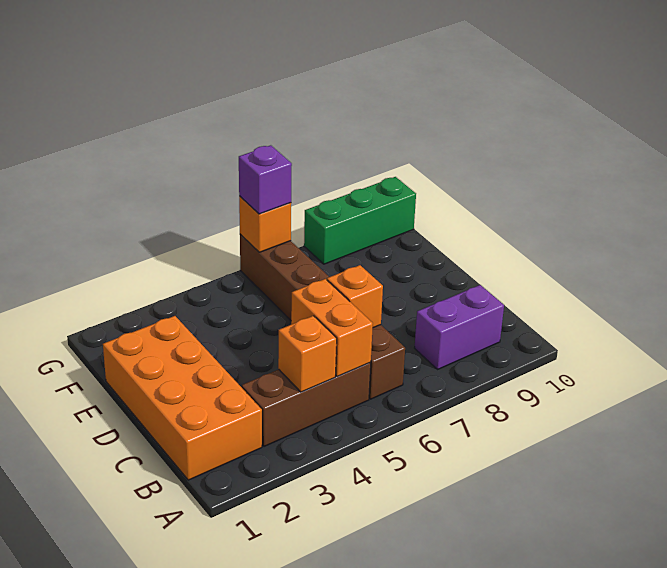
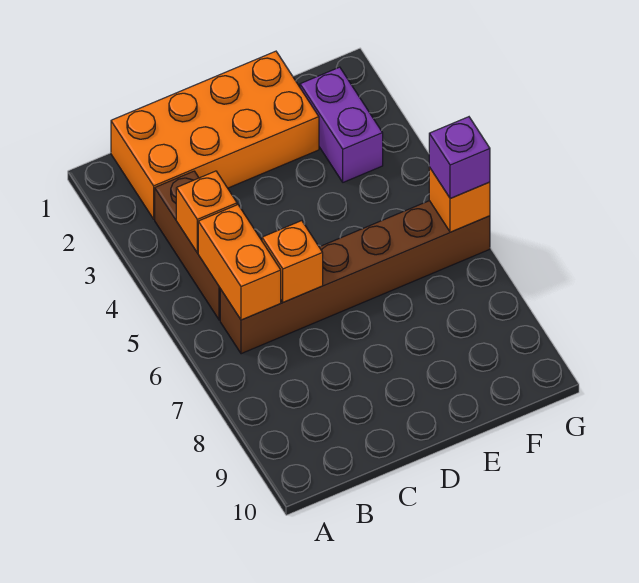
orange brick B5:C5 level 2 -> orange brick B5:B6 level 2
purple brick B8:B9 level 1 -> purple brick F2:F3 level 1
green brick G8:G10 level 1 -> none

